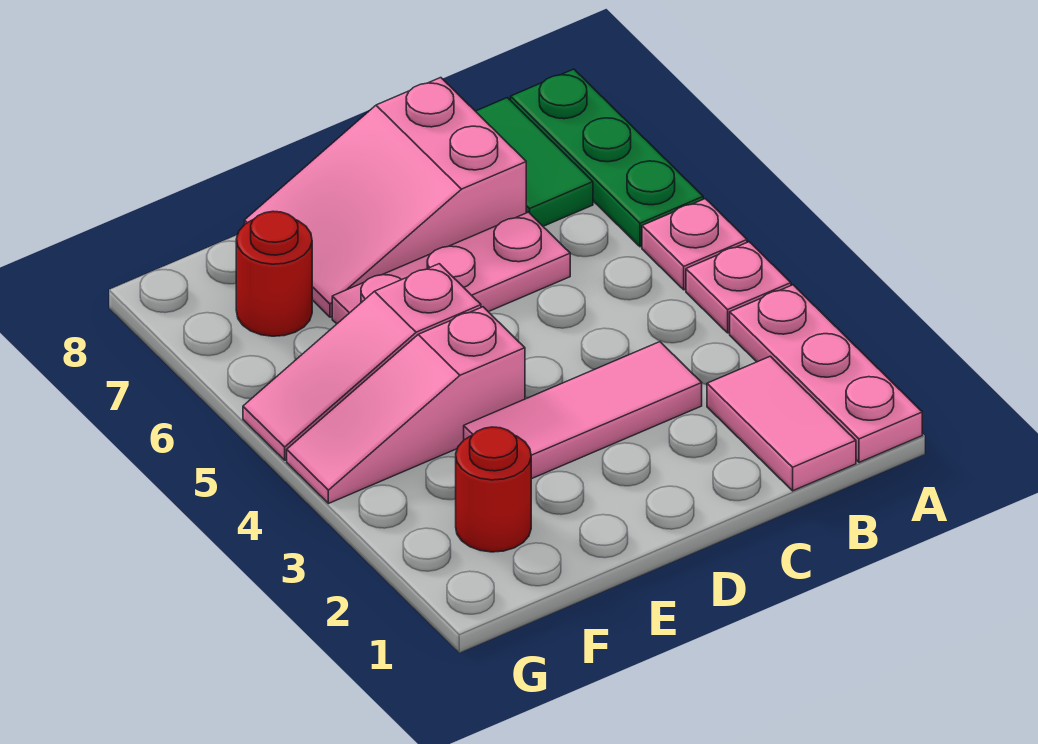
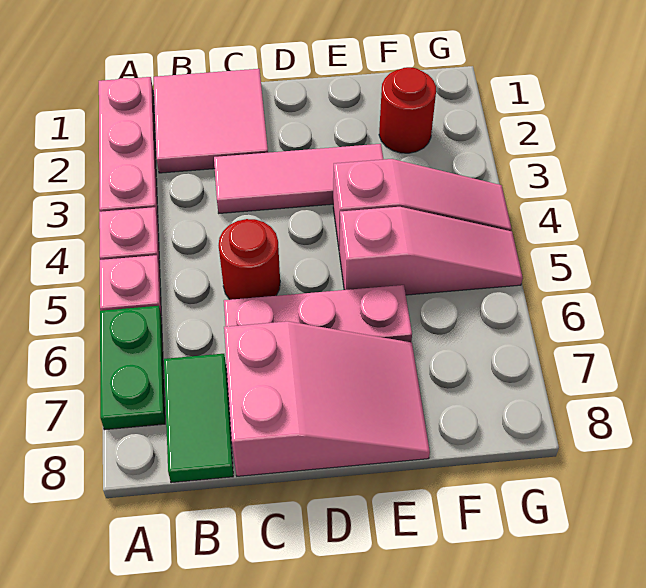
green plate A6:A8 level 1 -> green plate A6:A7 level 1
pink tile B1:B2 level 1 -> pink tile B1:C2 level 1
red round brick F7 level 1 -> red round brick C5 level 1

